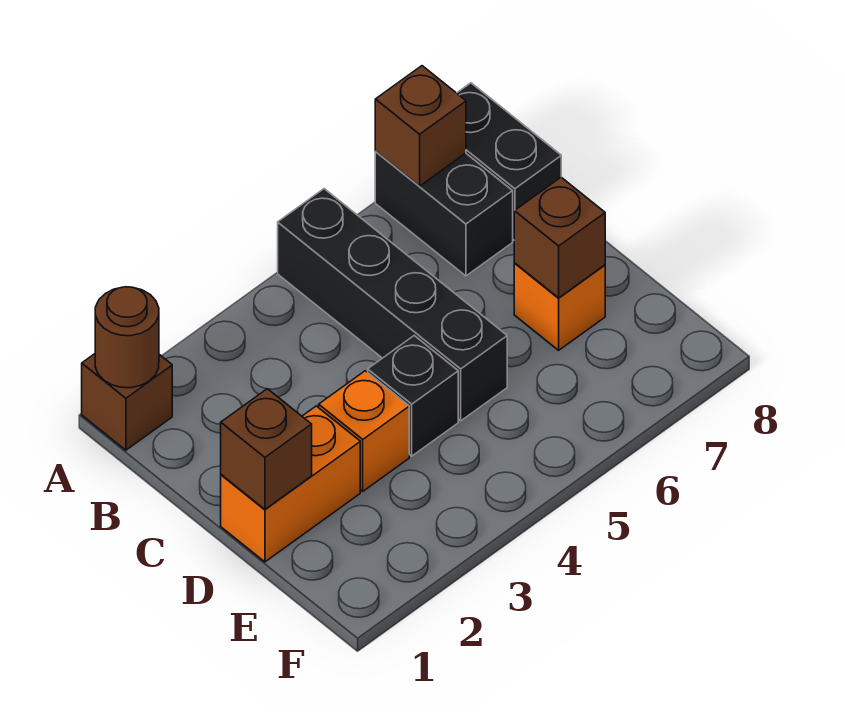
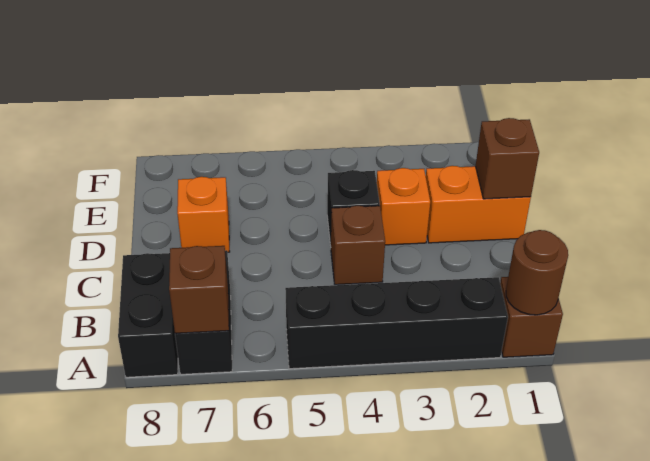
black brick A5:D5 level 1 -> black brick A2:A5 level 1
brown brick D7 level 2 -> brown brick C4 level 1

